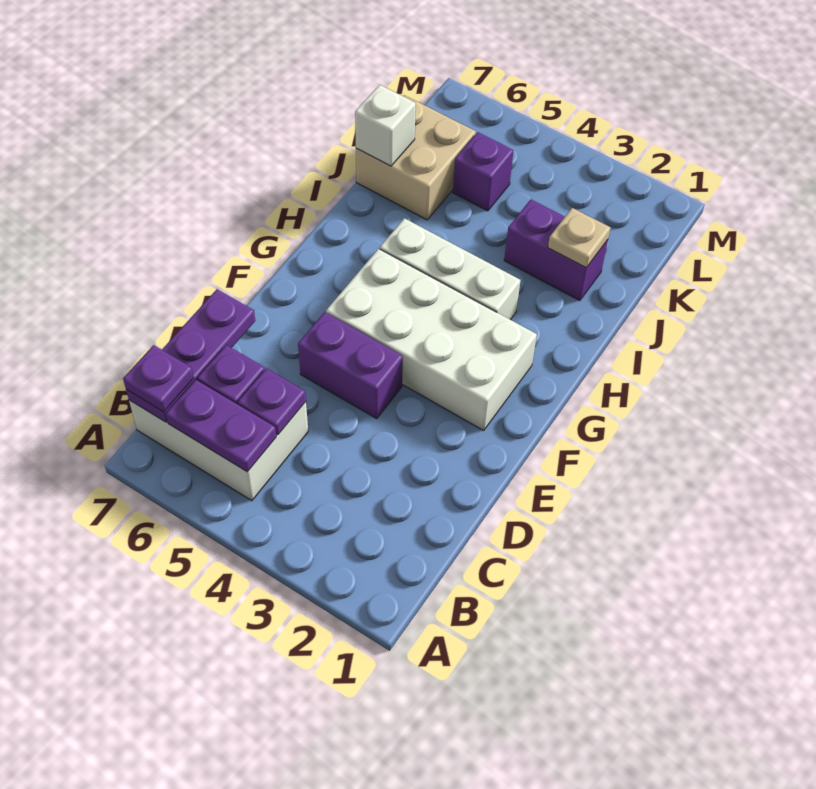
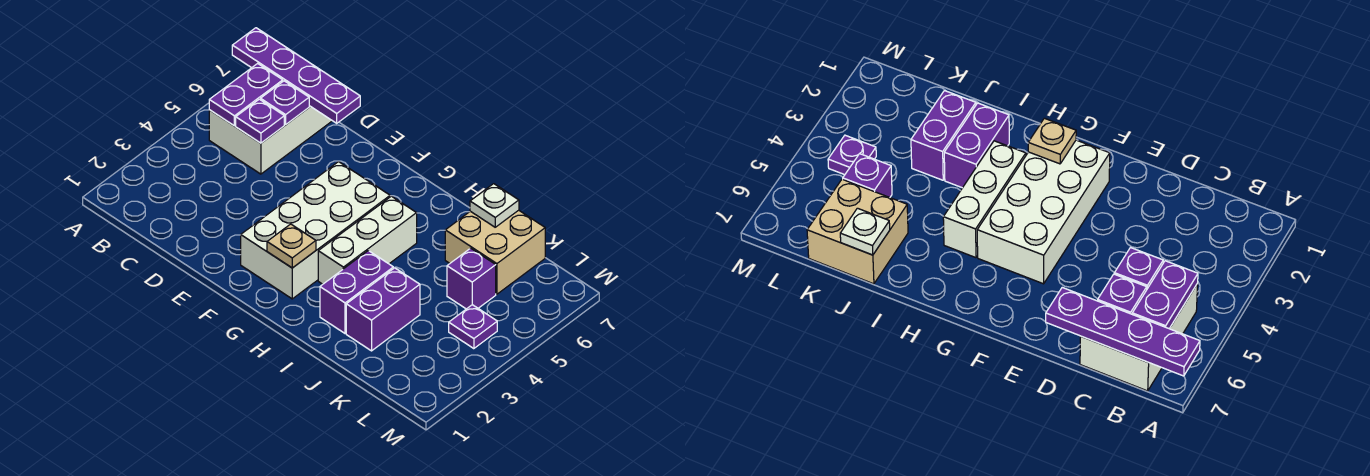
purple plate B7:D7 level 2 -> purple plate A7:D7 level 2
purple plate B7 level 3 -> purple plate L4 level 1
purple brick E4:E5 level 1 -> purple brick I2:I3 level 1
tan plate J2 level 2 -> tan plate G2 level 2
white brick J7 level 2 -> white plate J7 level 2

